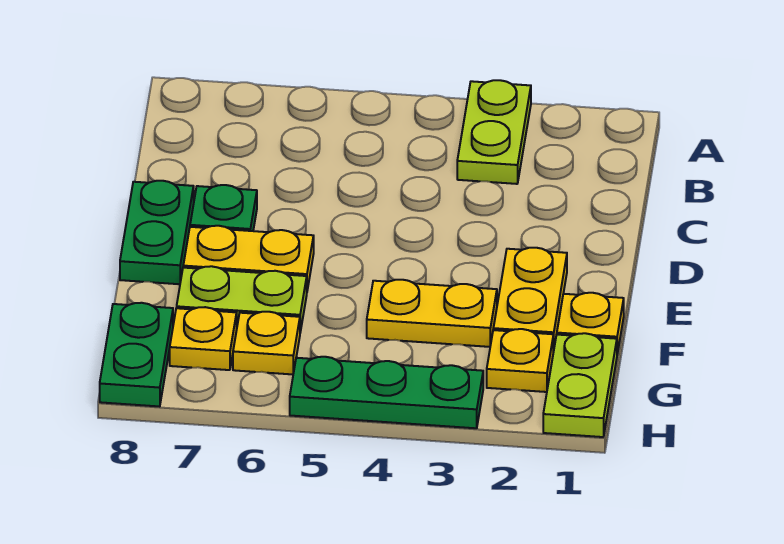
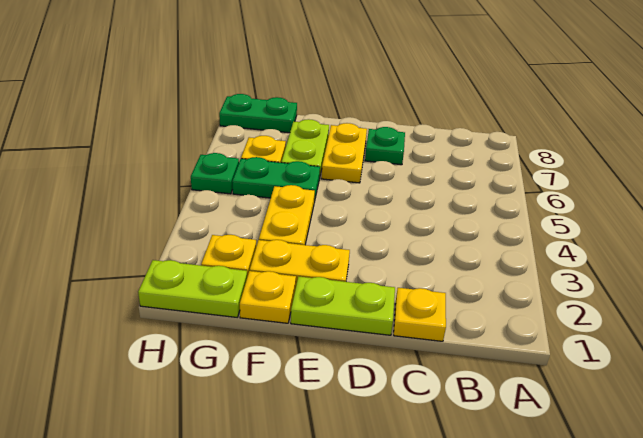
lime plate A3:B3 level 1 -> lime plate D1:E1 level 1
green plate D8:E8 level 1 -> green plate F5:G5 level 1
yellow plate G7 level 1 -> yellow plate C1 level 1
green plate H3:H5 level 1 -> green plate H5 level 1

